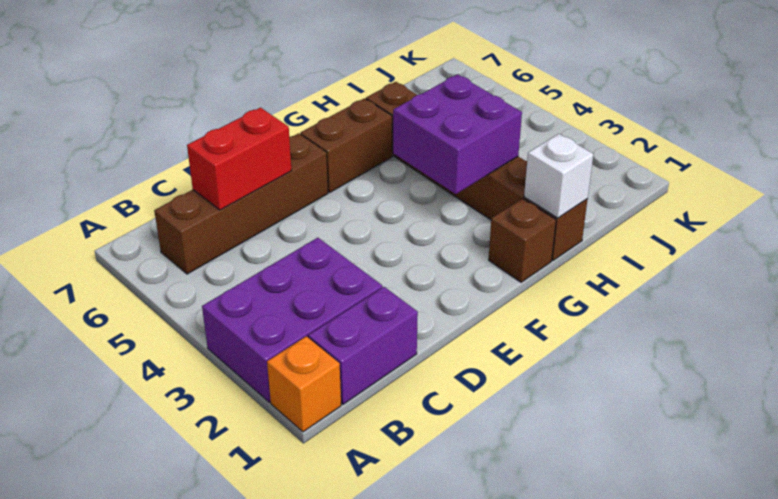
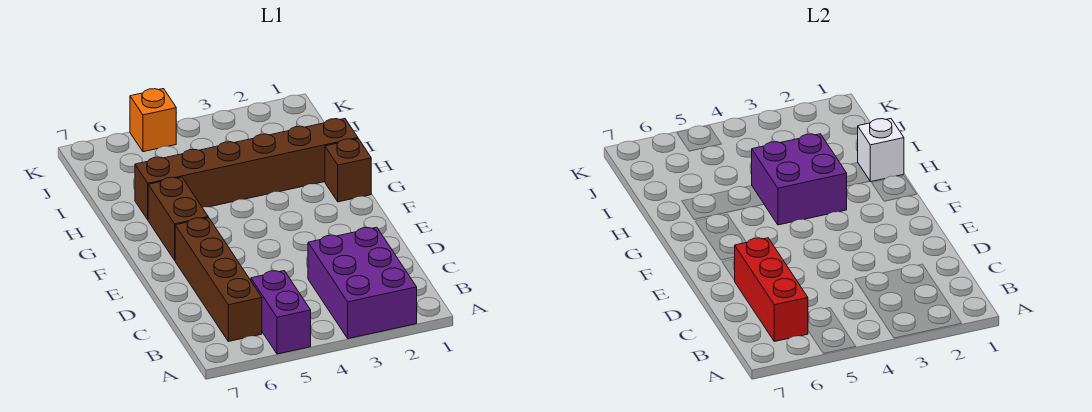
orange brick A1 level 1 -> orange brick K5 level 1
purple brick B1:C1 level 1 -> purple brick A5:B5 level 1
red brick C6:D6 level 2 -> red brick B6:D6 level 2

